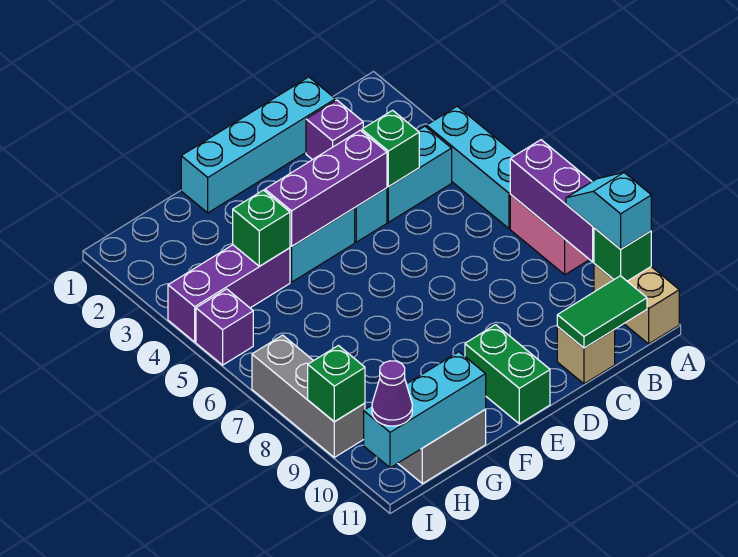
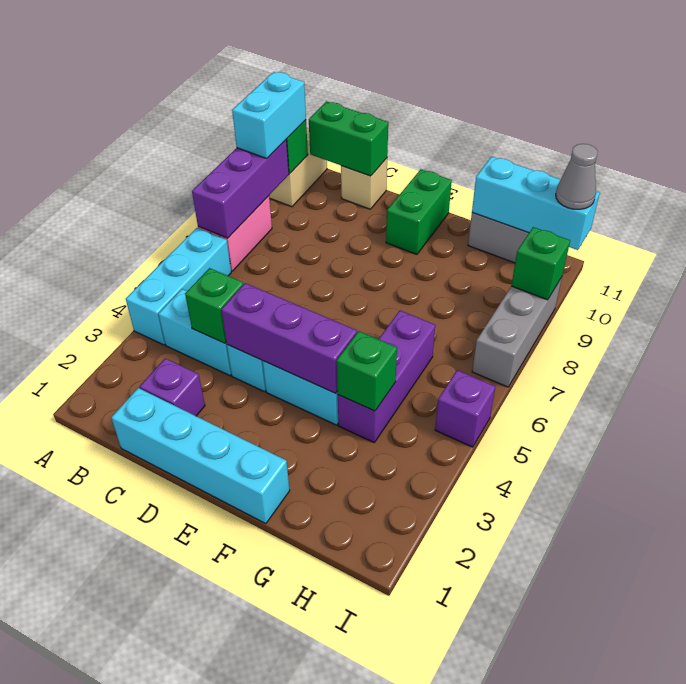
cyan slope A9:A10 level 3 top 10 -> cyan brick A9:A10 level 3
green tile B11:C11 level 2 -> green brick B11:C11 level 2
purple brick G4:I4 level 1 -> purple brick G4:G6 level 1
purple cone I11 level 3 -> grey cone I11 level 3

